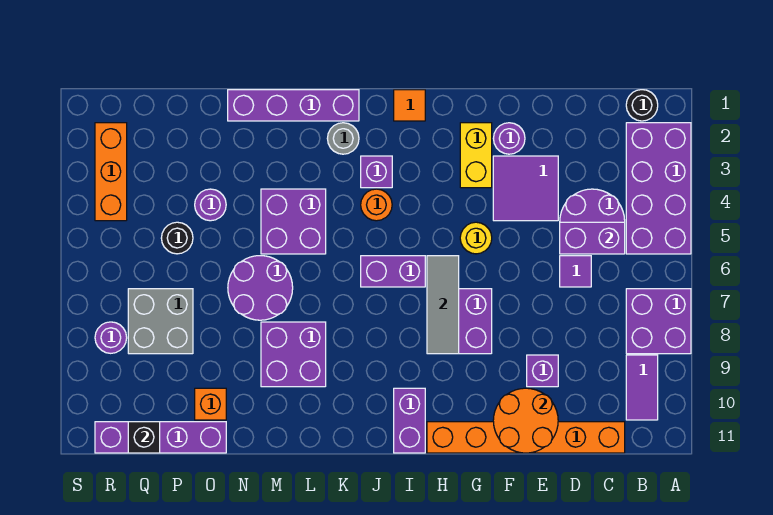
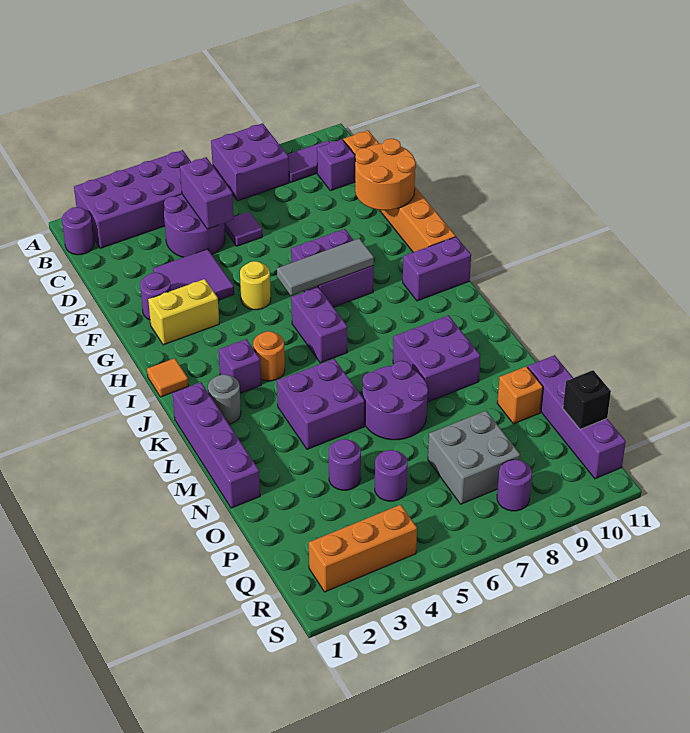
black round brick B1 level 1 -> purple round brick B1 level 1
purple brick E9 level 1 -> purple brick C10 level 1
black round brick P5 level 1 -> purple round brick P5 level 1

